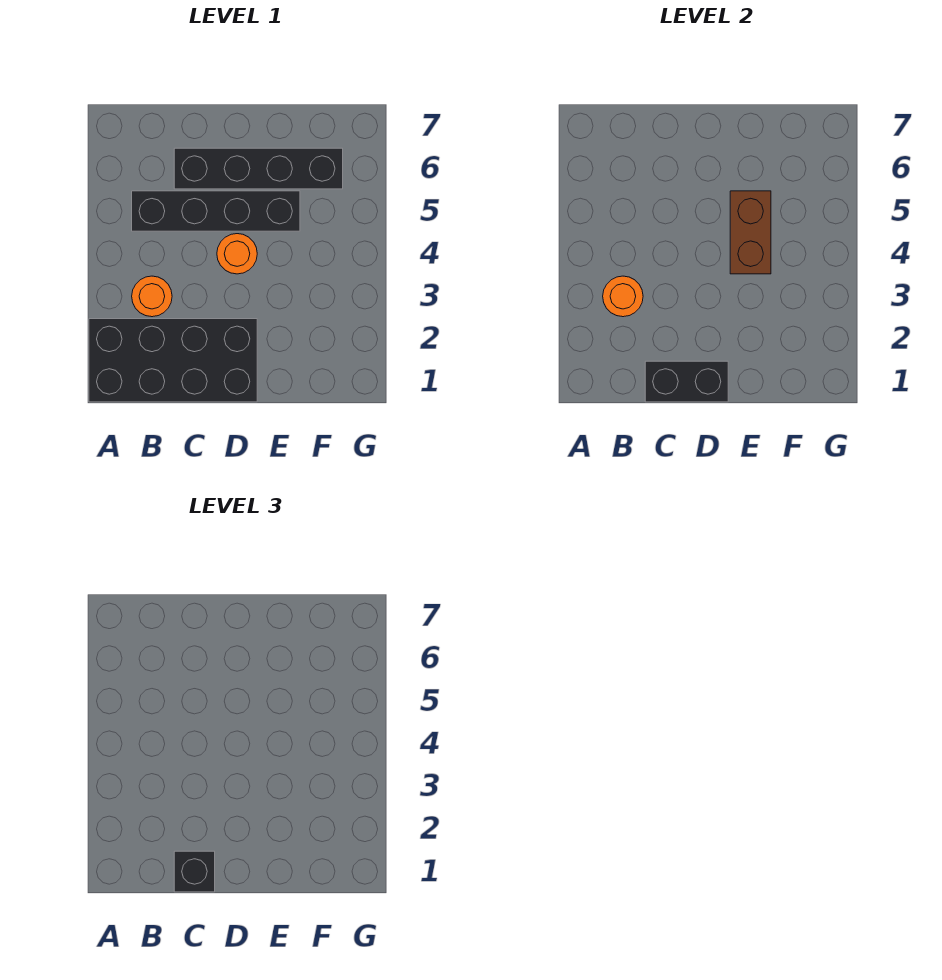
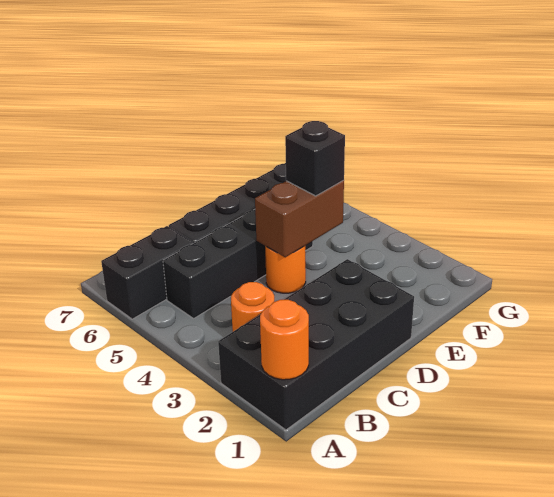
orange round brick B3 level 2 -> orange round brick A1 level 2
black brick C1:D1 level 2 -> black brick A6:B6 level 1
black brick C1 level 3 -> black brick E4 level 3
brown brick E4:E5 level 2 -> brown brick D4:E4 level 2

